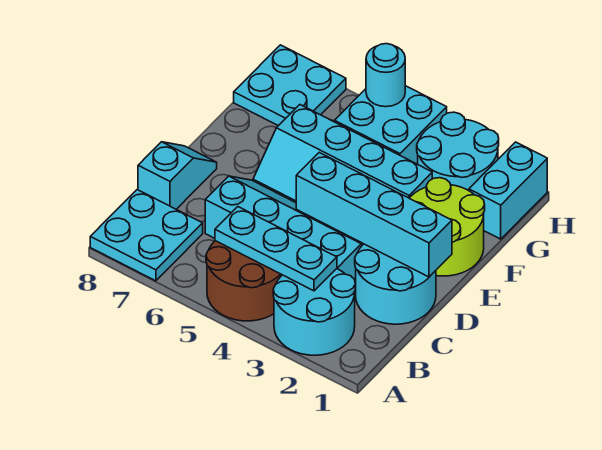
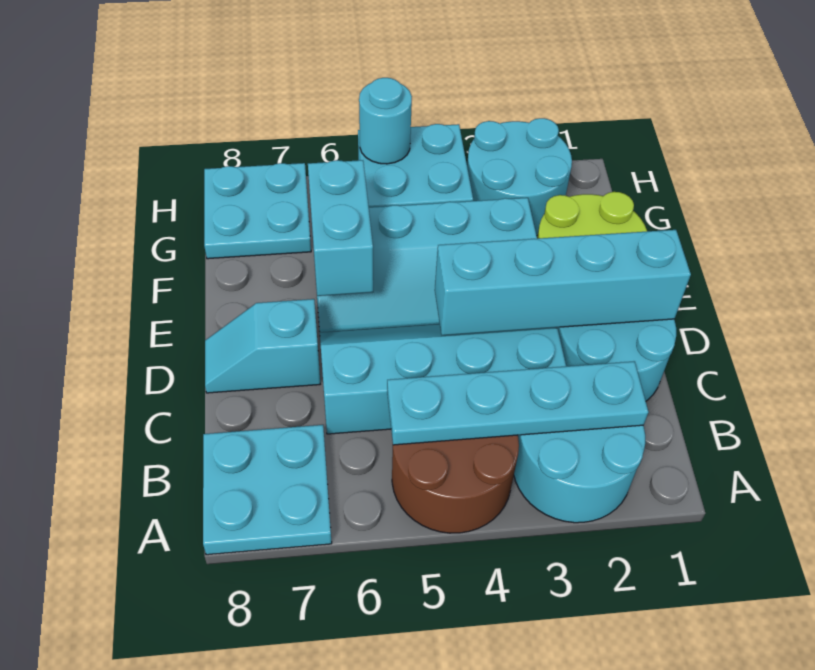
cyan plate B3:B5 level 2 -> cyan plate B2:B5 level 2
cyan slope C8:D8 level 1 top C -> cyan slope D7:D8 level 1 top 7
cyan brick G1:H1 level 1 -> cyan brick E6:F6 level 2

